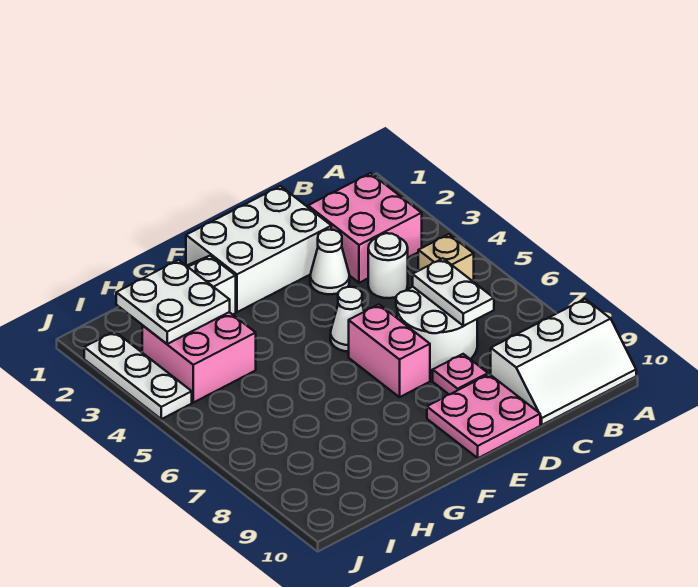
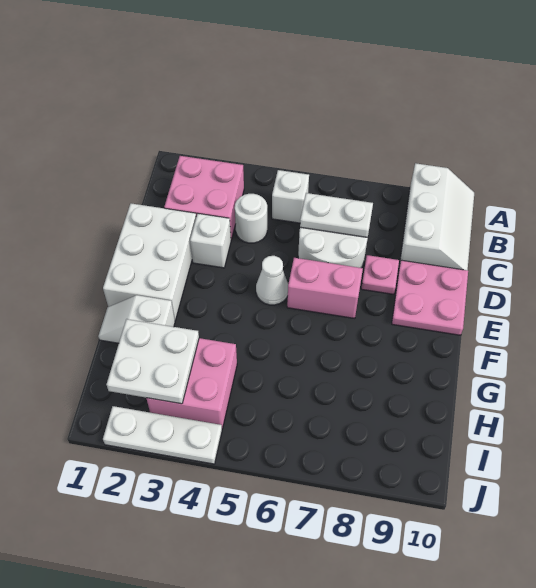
tan brick B5 level 1 -> white brick B5 level 1
white cone D3 level 1 -> white brick D3 level 1

